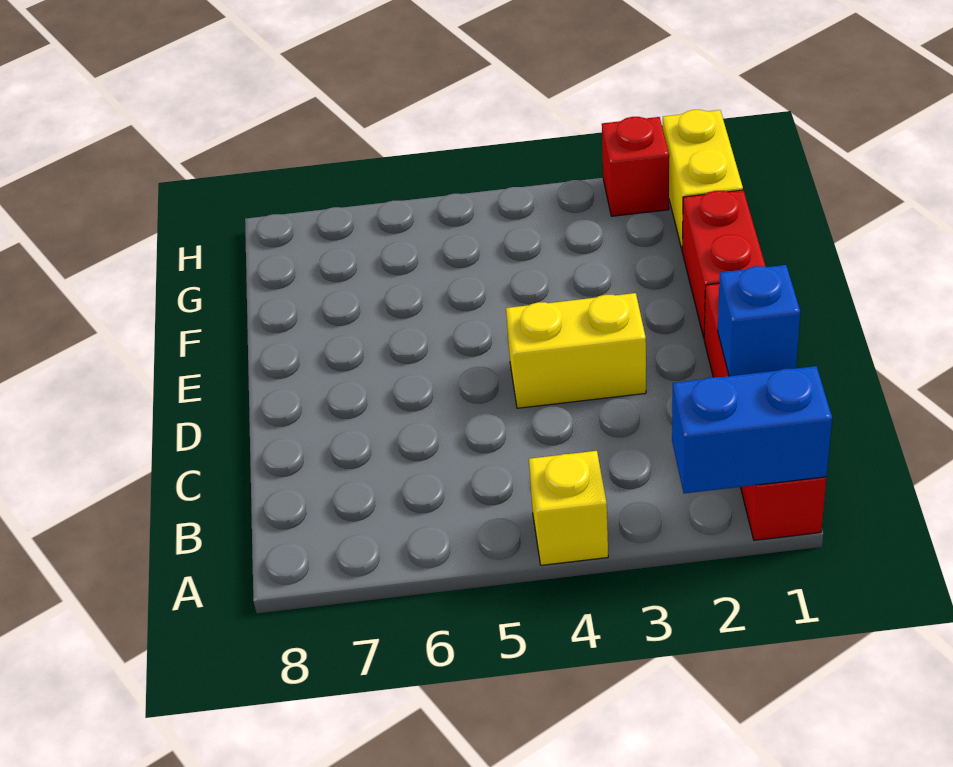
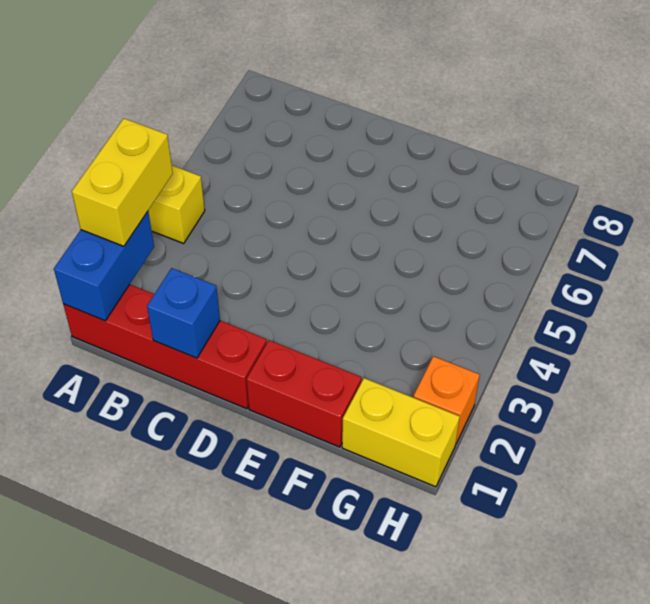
yellow brick D3:D4 level 1 -> yellow brick A2:A3 level 3
red brick H2 level 1 -> orange brick H2 level 1

